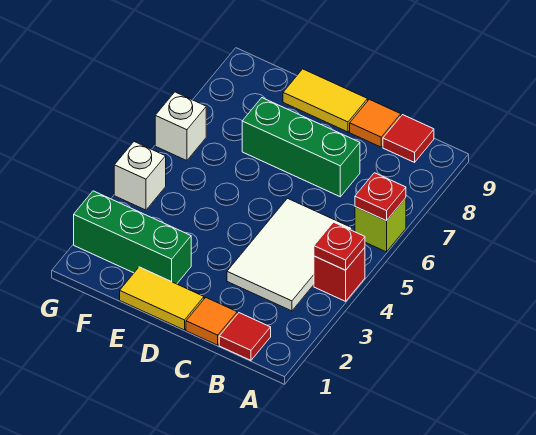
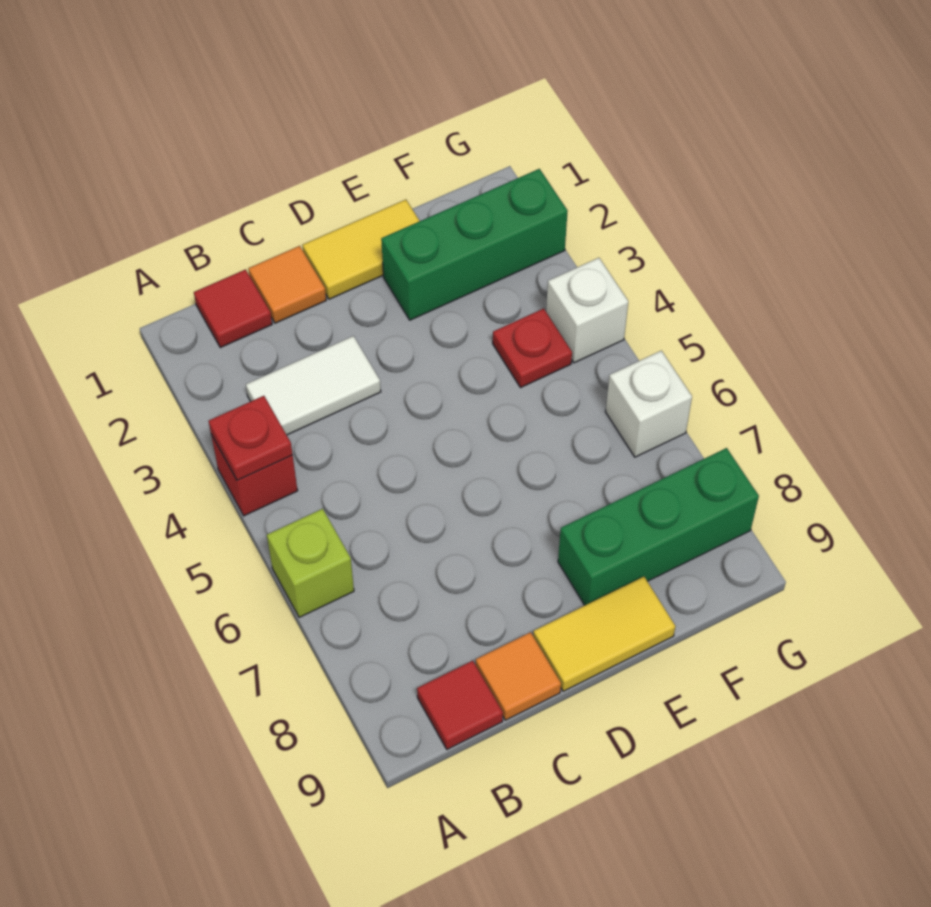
red plate A6 level 2 -> red plate F4 level 1
white tile B3:C5 level 1 -> white tile B3:C3 level 1
green brick C7:E7 level 1 -> green brick E8:G8 level 1

